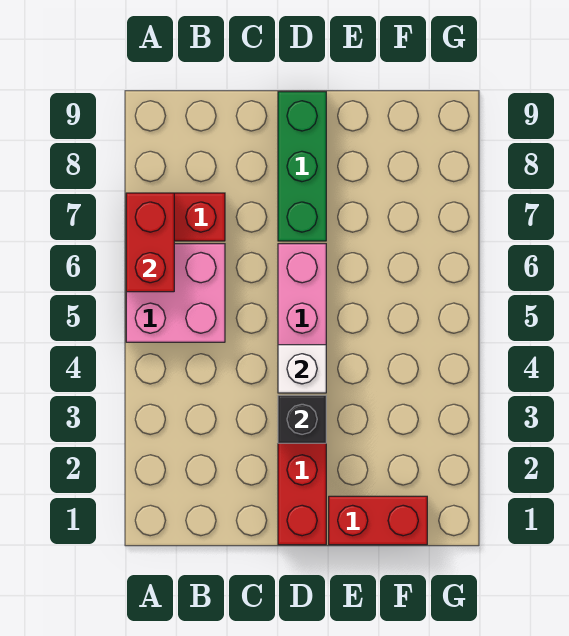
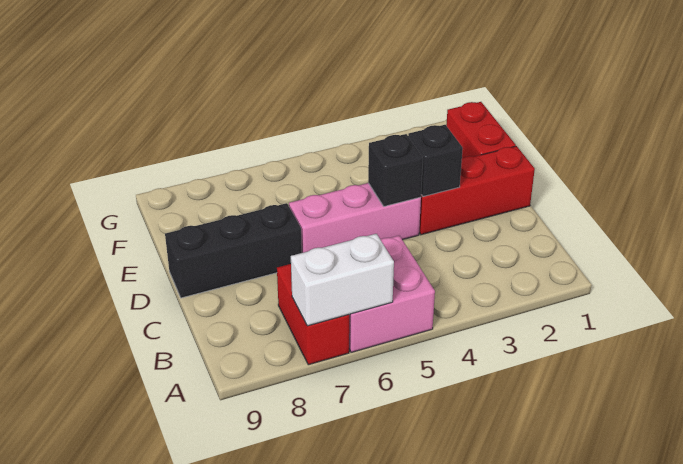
red brick A6:A7 level 2 -> white brick A6:A7 level 2
white brick D4 level 2 -> black brick D4 level 2
green brick D7:D9 level 1 -> black brick D7:D9 level 1

